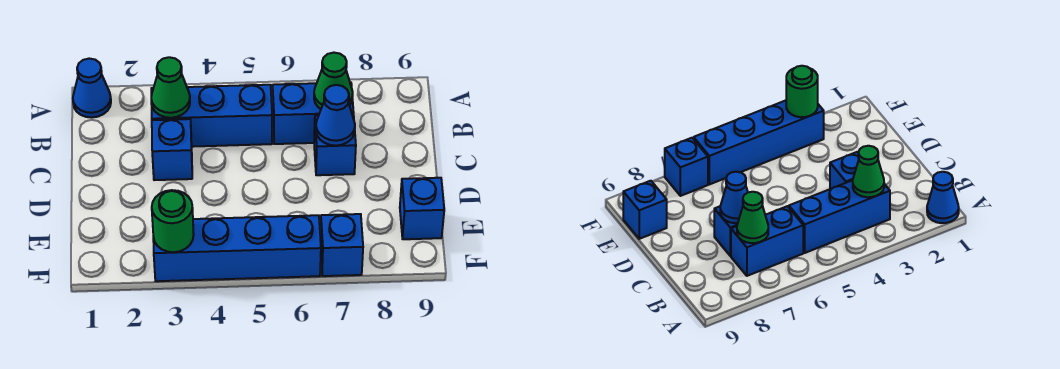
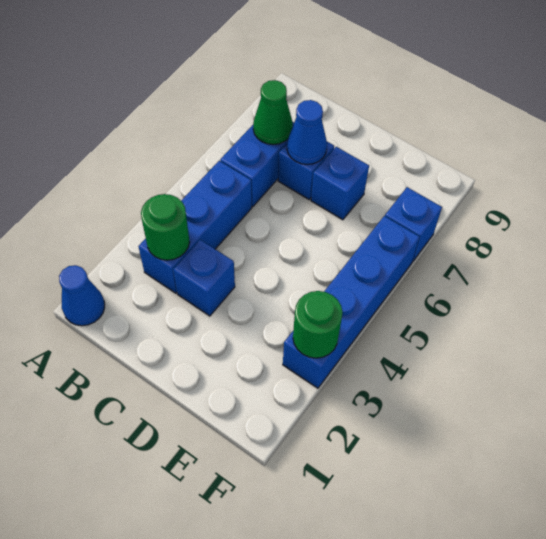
green cone B3 level 2 -> green round brick B3 level 2
blue brick E9 level 1 -> blue brick D7 level 1

